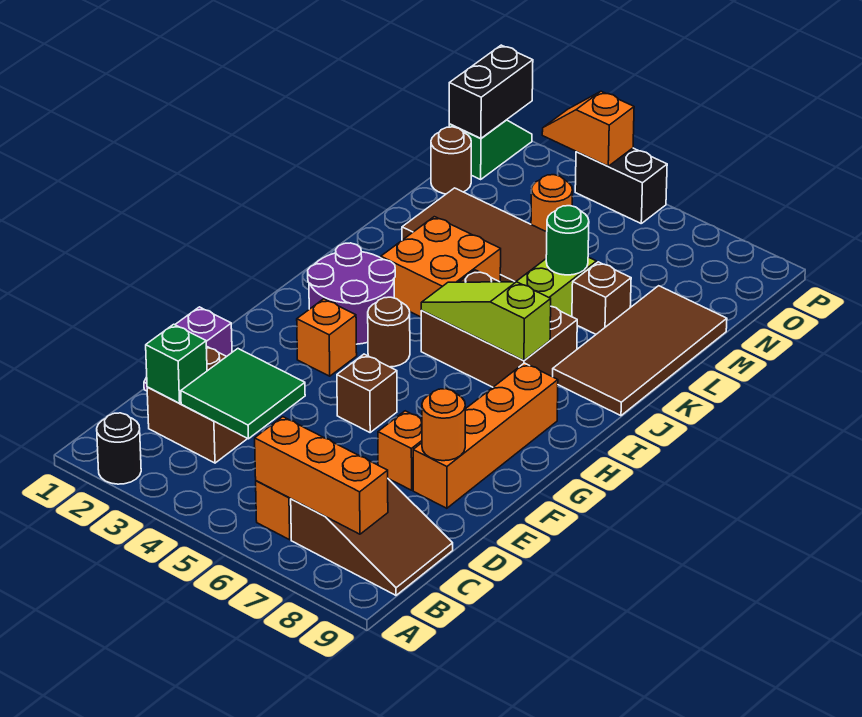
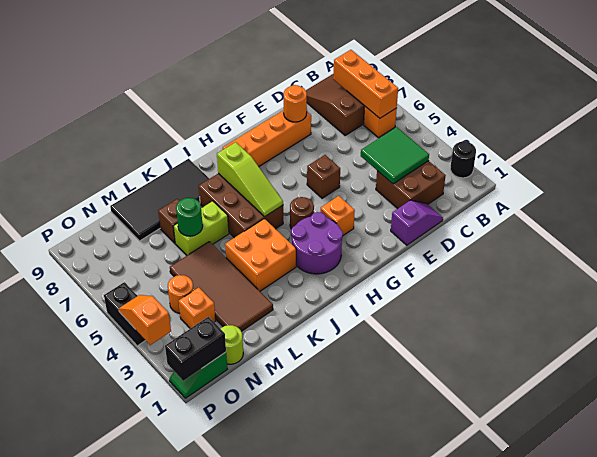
green brick C2 level 2 -> none
orange brick E7 level 1 -> orange brick N3 level 1
brown tile J8:M9 level 1 -> black tile J8:M9 level 1
brown round brick N1 level 1 -> lime round brick N1 level 1
orange slope P3:P4 level 2 top 4 -> orange slope P3:P4 level 2 top 3

